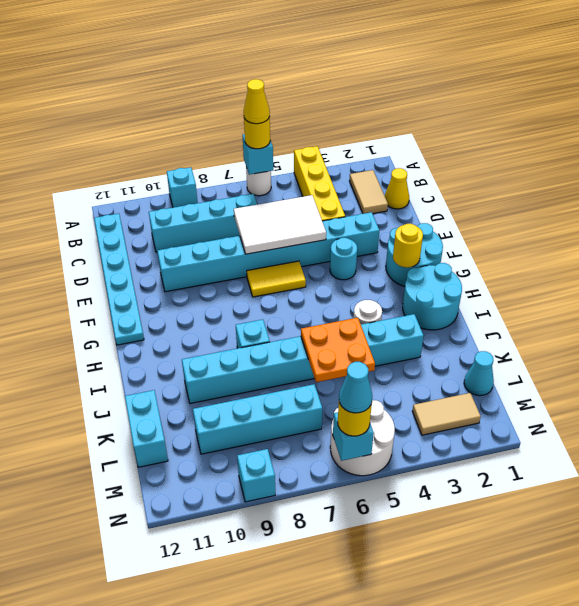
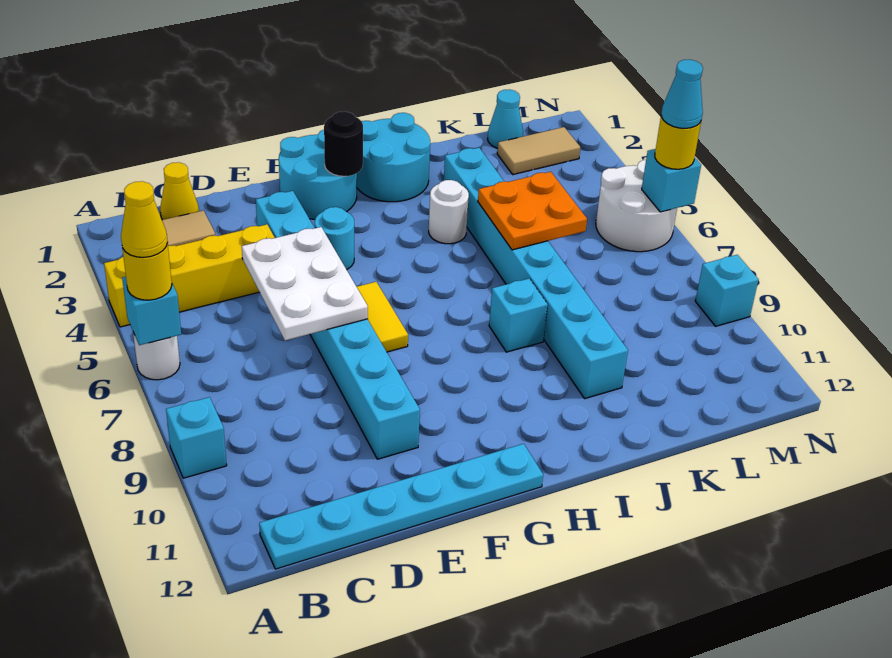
cyan brick C7:C10 level 1 -> none
white tile D5:E7 level 2 -> white plate D5:E7 level 2
yellow round brick G2 level 2 -> black round brick G2 level 2
cyan brick K12:L12 level 1 -> none
cyan brick L7:L10 level 1 -> none
tan tile M2:M3 level 1 -> tan tile L2:M2 level 1

